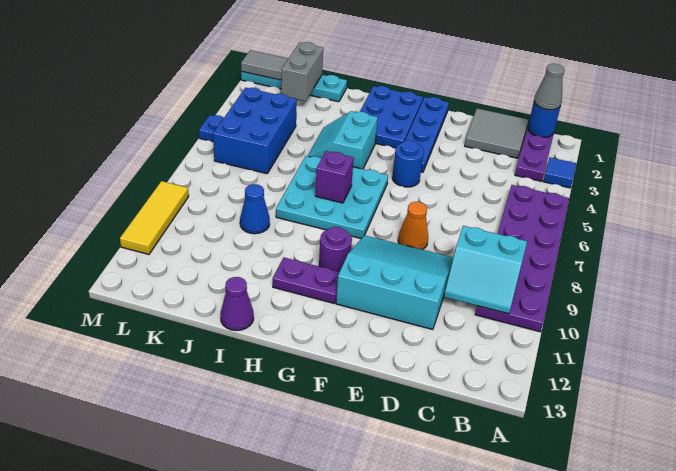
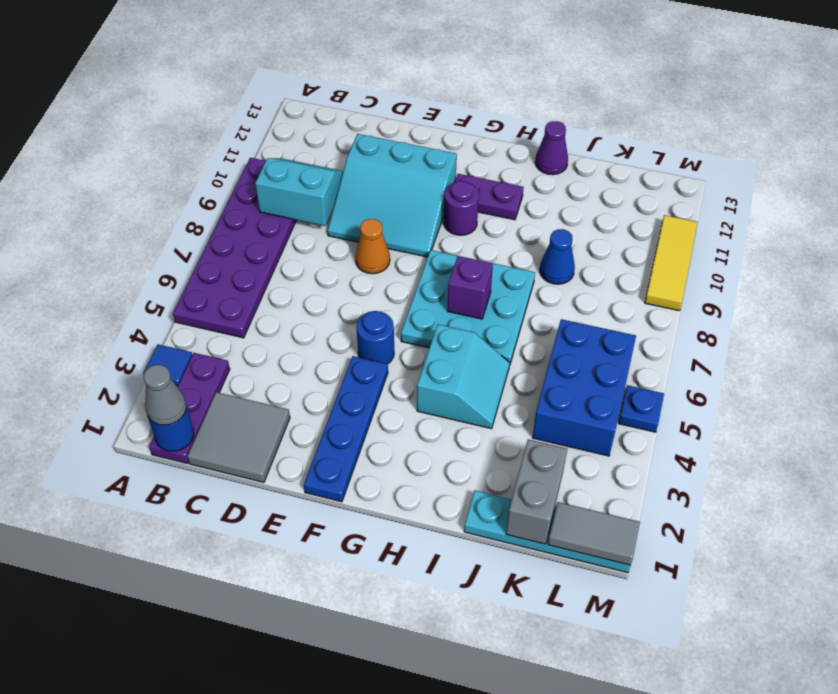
blue plate G1:H3 level 1 -> none

